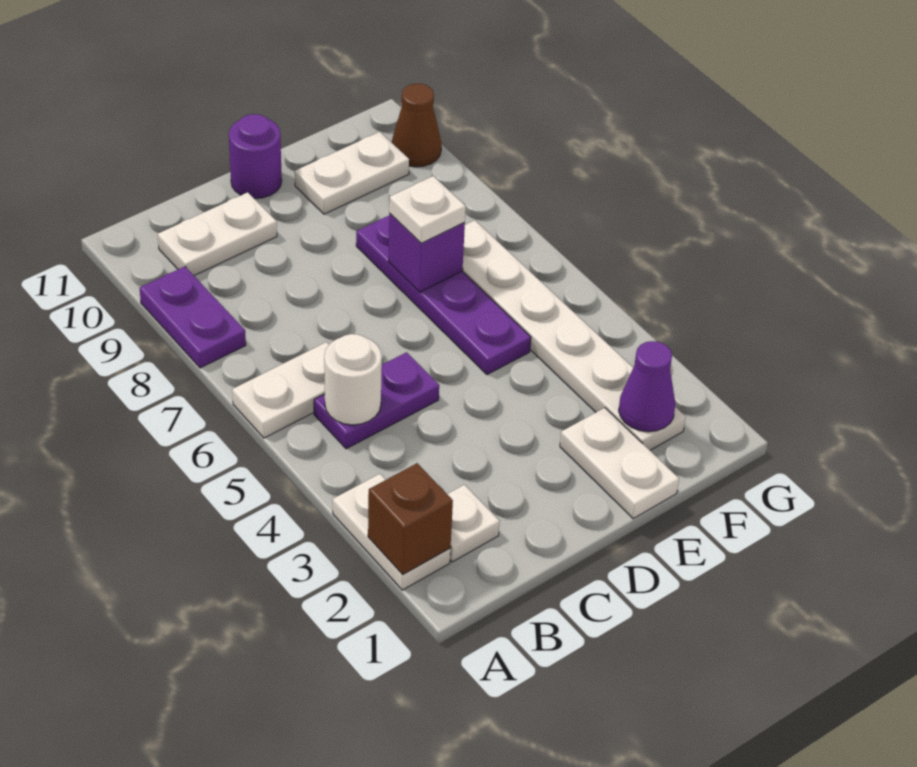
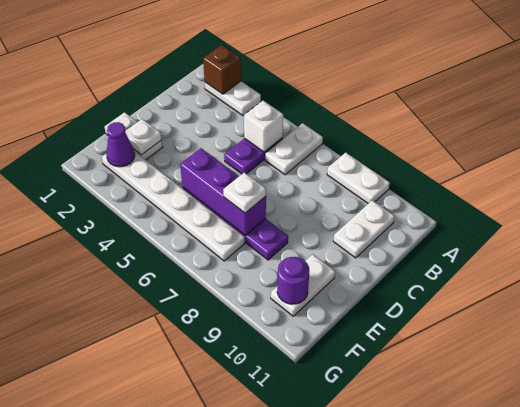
purple plate A8:A9 level 1 -> white plate A8:A9 level 1
white plate B2 level 1 -> white plate E2 level 2
white round brick B5 level 2 -> white brick B5 level 2
purple round brick D11 level 1 -> purple round brick F10 level 2
purple brick E7 level 2 -> purple brick E5:E7 level 2
brown cone G10 level 1 -> none

